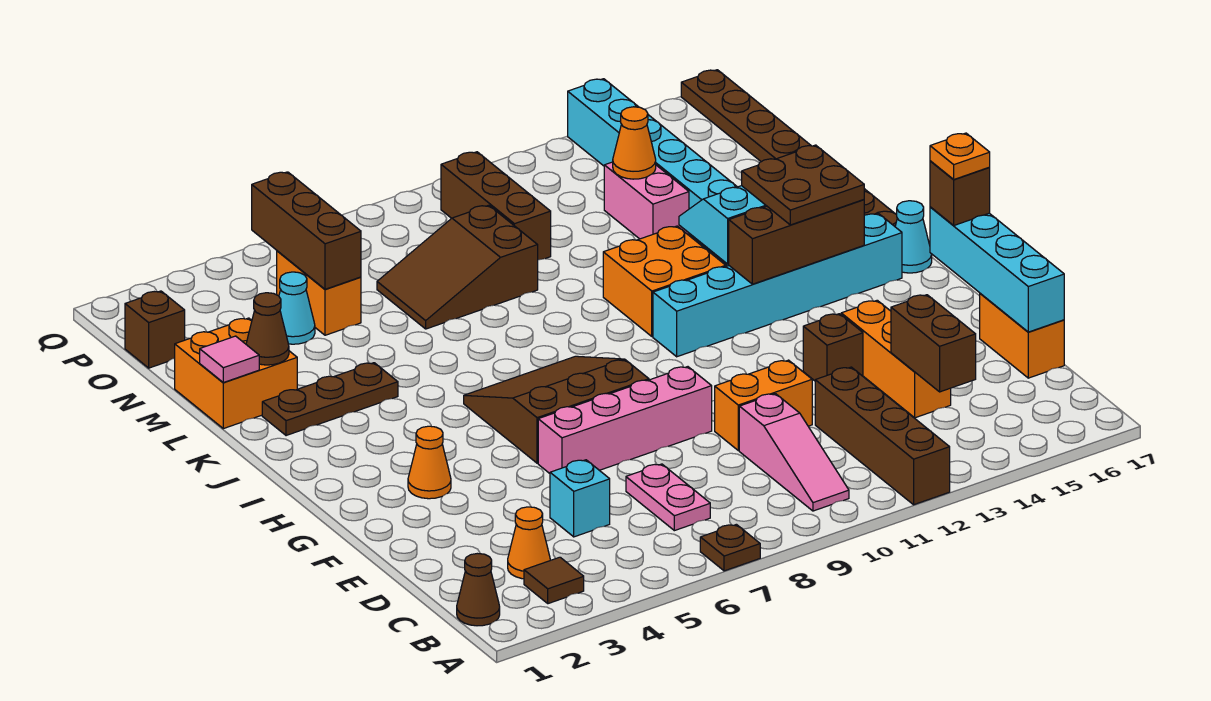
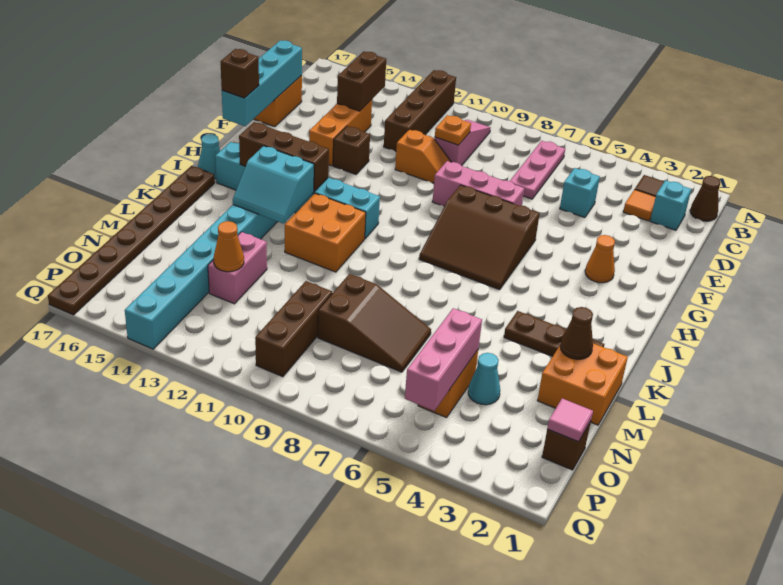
brown plate A7 level 1 -> none
none -> cyan brick C2 level 1
orange cone C3 level 1 -> orange tile C3 level 1
pink plate C7:D7 level 1 -> pink plate B7:D7 level 1
orange brick E10:E11 level 1 -> orange slope E10:E11 level 1 top 11
pink brick F6:F9 level 1 -> pink brick F7:F9 level 1
orange plate G17 level 4 -> orange plate D10 level 2
brown plate I14:J15 level 3 -> none
pink tile L1 level 2 -> pink tile O1 level 2
brown brick N5:P5 level 2 -> pink brick N5:P5 level 2

